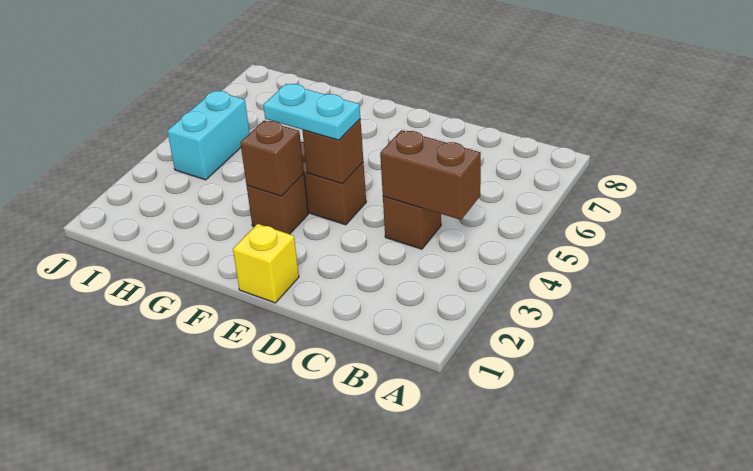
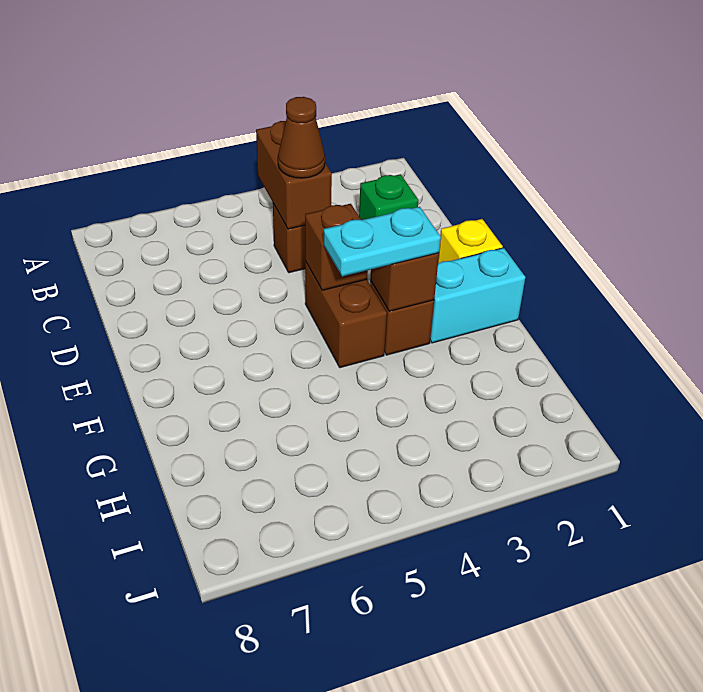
none -> green brick C2 level 1
none -> brown cone C4 level 3
cyan plate E4:F4 level 3 -> cyan plate F3:F4 level 3
cyan brick I4:I5 level 1 -> cyan brick F1:F2 level 1

